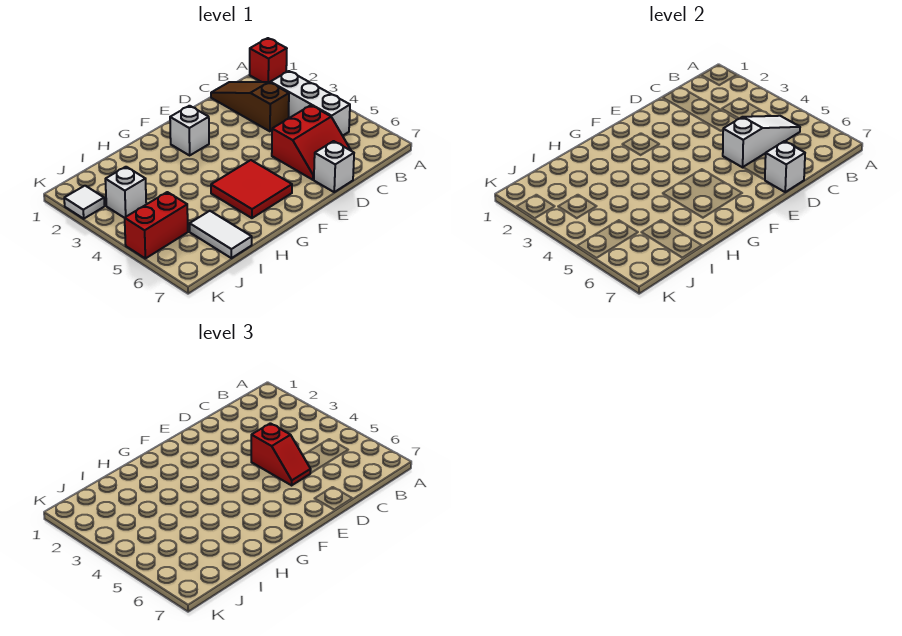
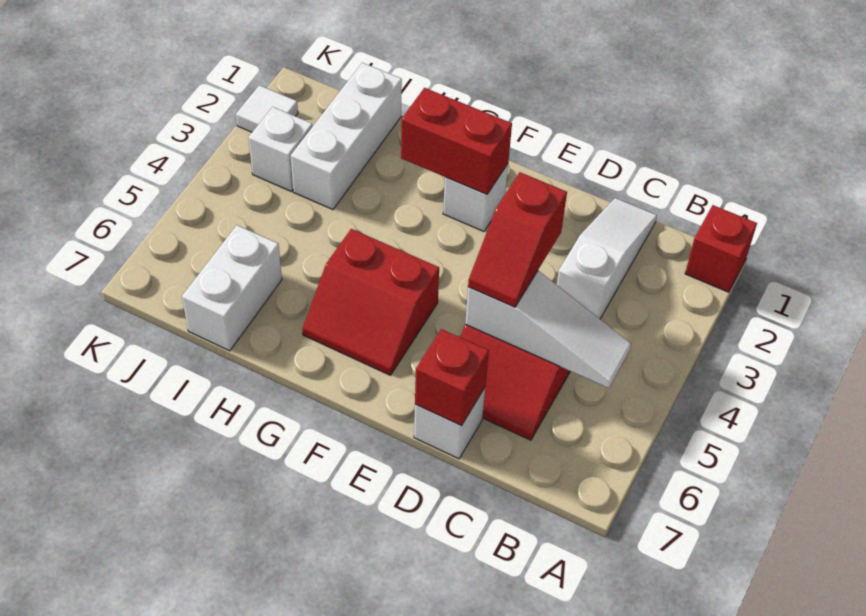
white brick B3:B5 level 1 -> white brick I1:I3 level 1
brown slope C1:C3 level 1 top 3 -> white slope C1:C3 level 1 top 3
white brick D7 level 2 -> red brick D7 level 2
red tile F5:G6 level 1 -> red slope F5:G6 level 1 top 5
white tile I6:I7 level 1 -> white brick I6:I7 level 1
red brick J5:K5 level 1 -> red brick F2:G2 level 2

